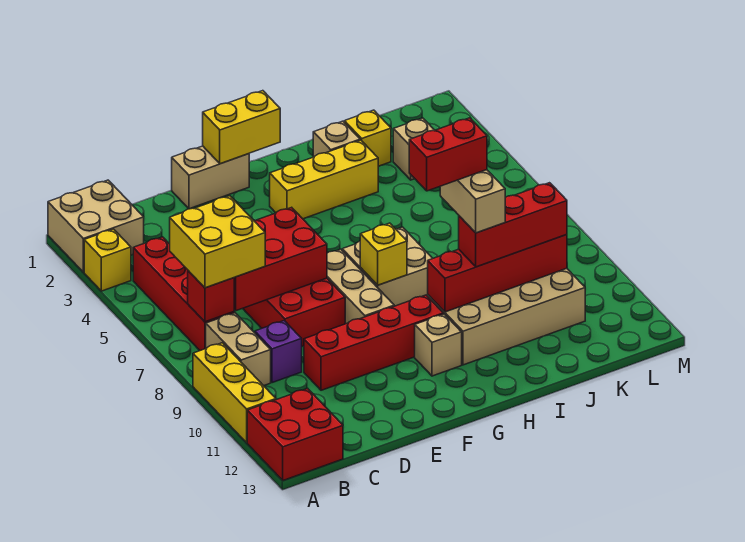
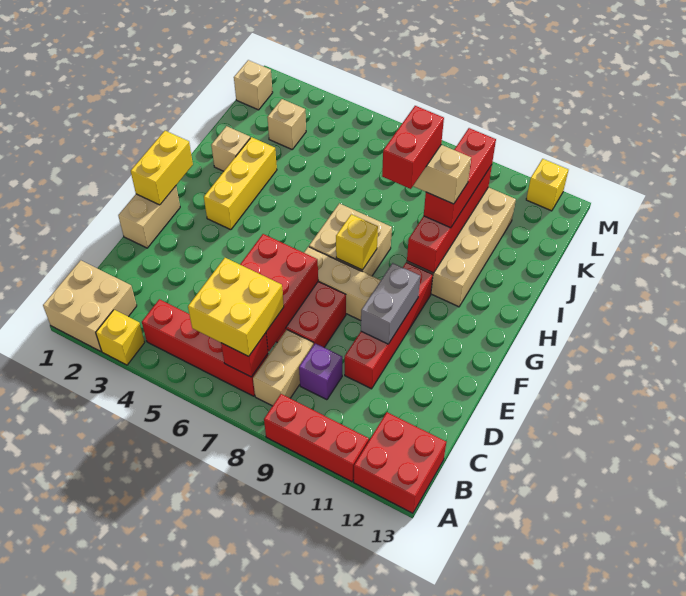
yellow brick A9:A11 level 1 -> red brick A9:A11 level 1
tan brick B8:B9 level 1 -> tan brick B8:C8 level 1
none -> grey brick E10:F10 level 2
tan brick G11 level 1 -> tan brick L1 level 1
yellow brick J2 level 1 -> yellow brick M12 level 1

